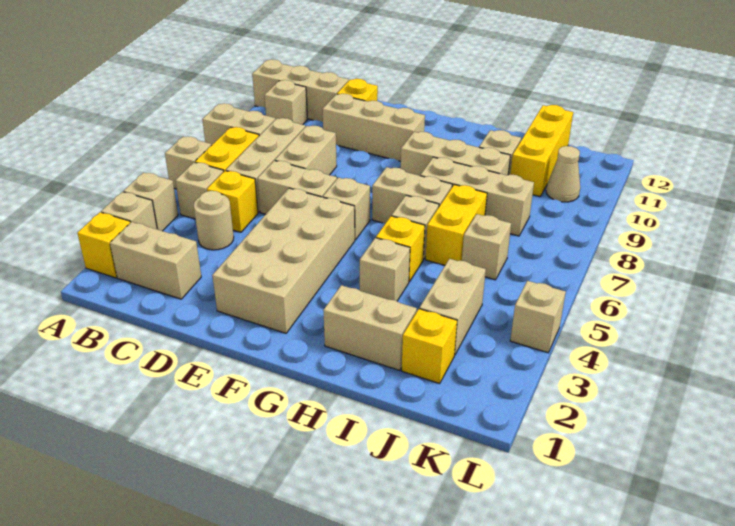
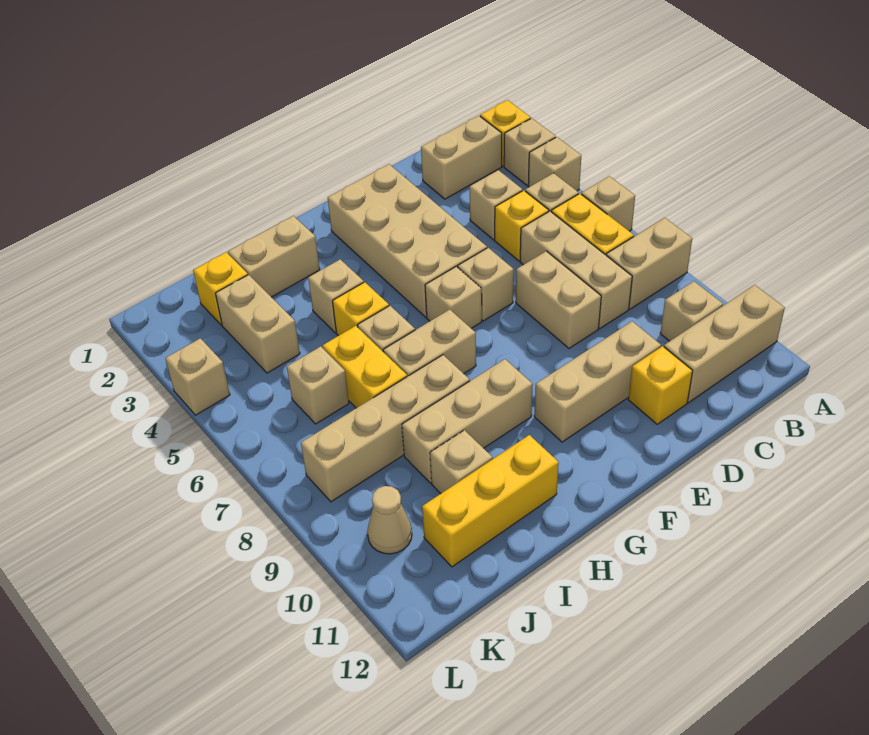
tan round brick C4 level 1 -> tan brick C4 level 1
tan brick D6:E6 level 1 -> tan brick E6 level 1
tan brick H8:J8 level 1 -> tan brick H8:K8 level 1
yellow brick J10:J12 level 1 -> yellow brick H11:J11 level 1

